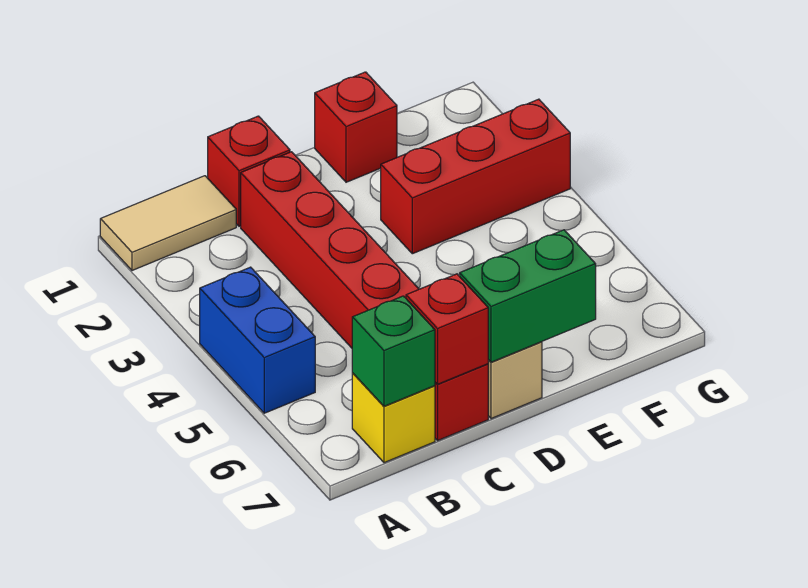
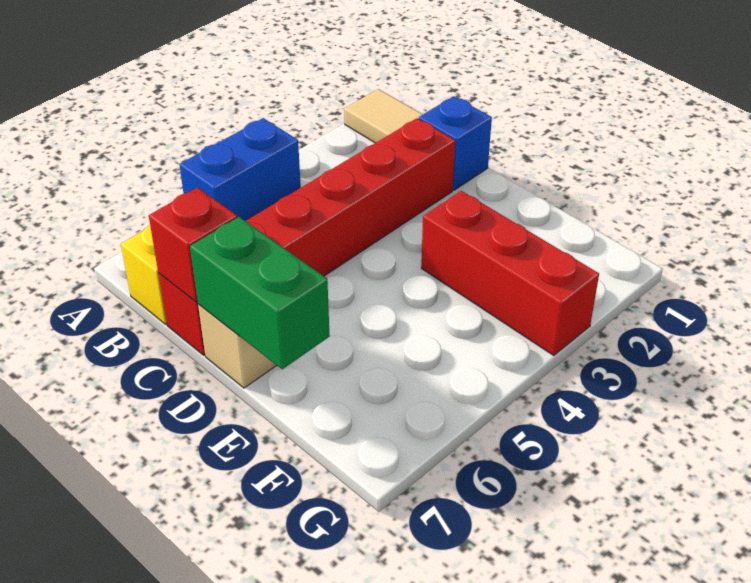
green brick B7 level 2 -> none
red brick C1 level 1 -> blue brick C1 level 1
red brick E1 level 1 -> none

